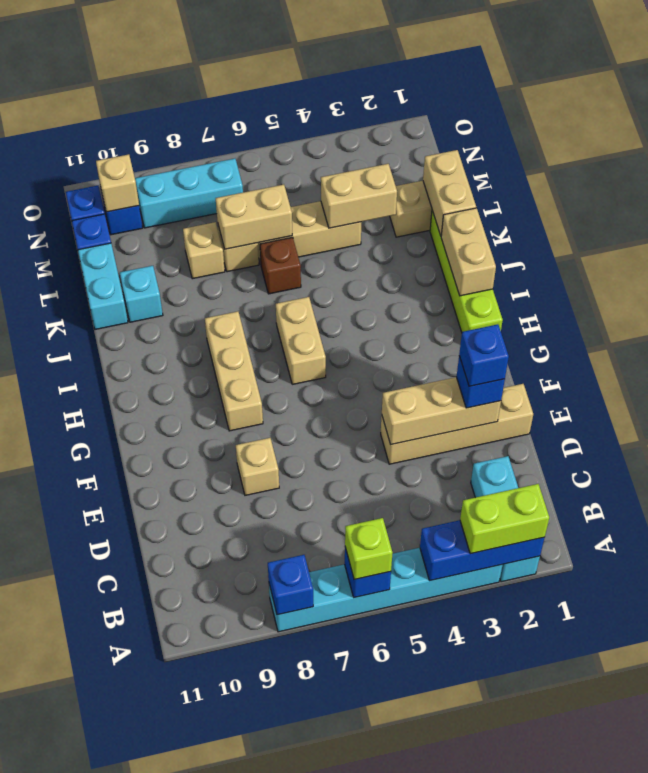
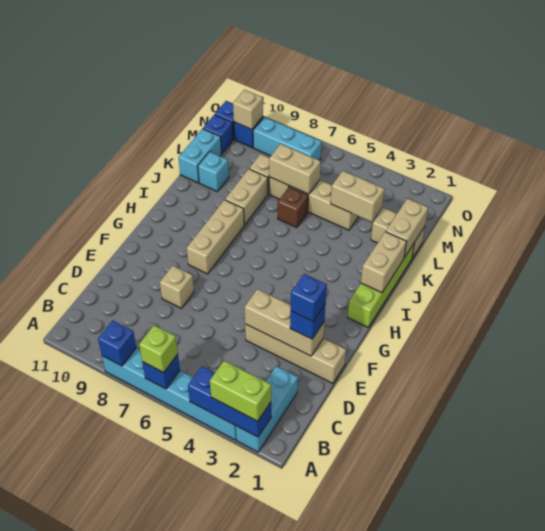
tan brick H6:I6 level 1 -> tan brick J8:K8 level 1

